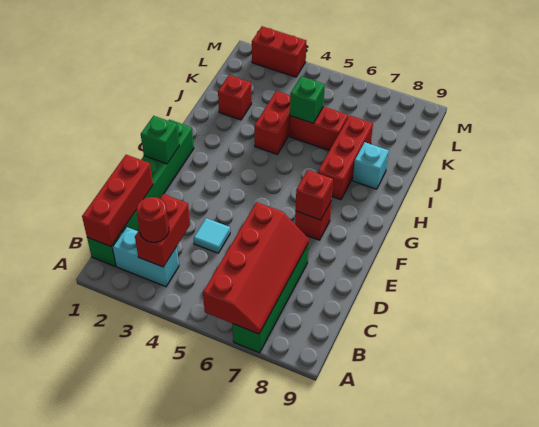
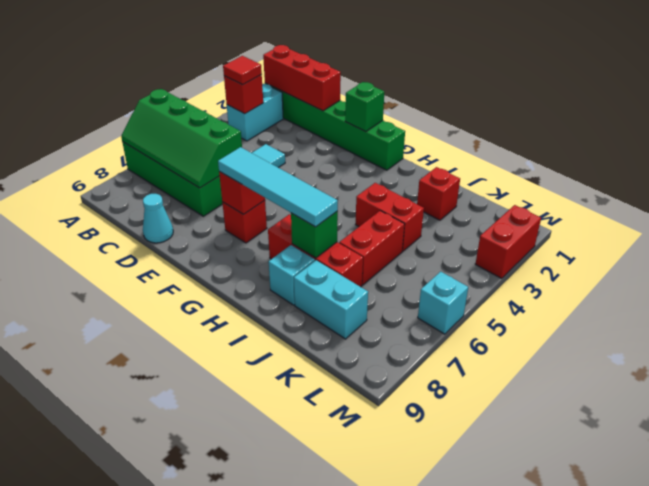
red slope A6:D7 level 2 top 6 -> green slope A6:D7 level 2 top 6
red brick B3:C3 level 2 -> red brick B3 level 2
red round brick B3 level 3 -> red tile B3 level 3
none -> cyan cone D9 level 1
none -> cyan tile F7:I7 level 3
green brick J5 level 2 -> green brick I7 level 2
none -> cyan brick J8:K8 level 1
none -> cyan brick M6 level 1

